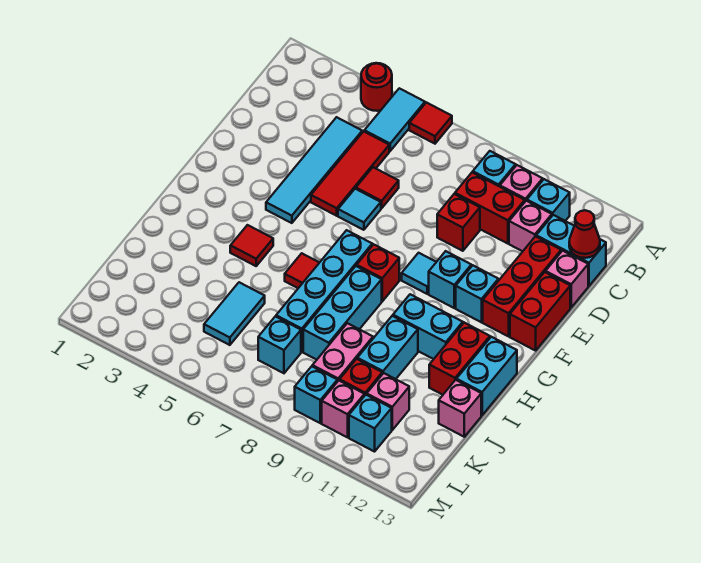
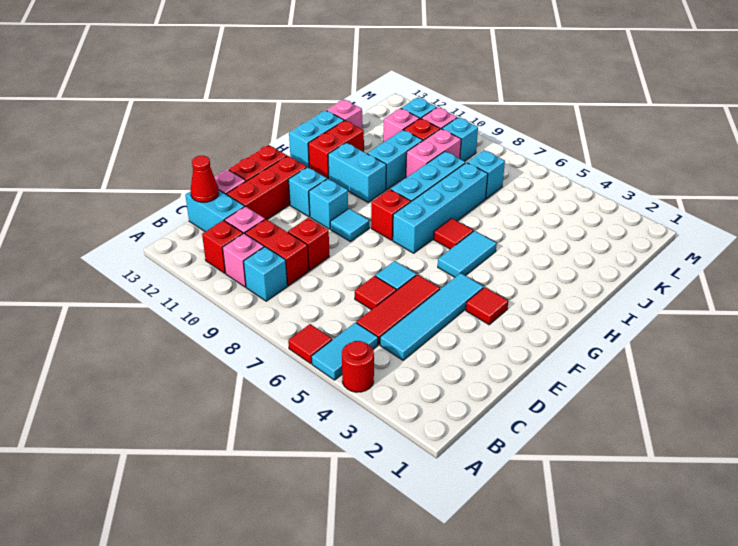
cyan brick B11 level 1 -> red brick B11 level 1
red tile H4 level 1 -> red tile F3 level 1
cyan tile J5:K5 level 1 -> cyan tile G5:H5 level 1

